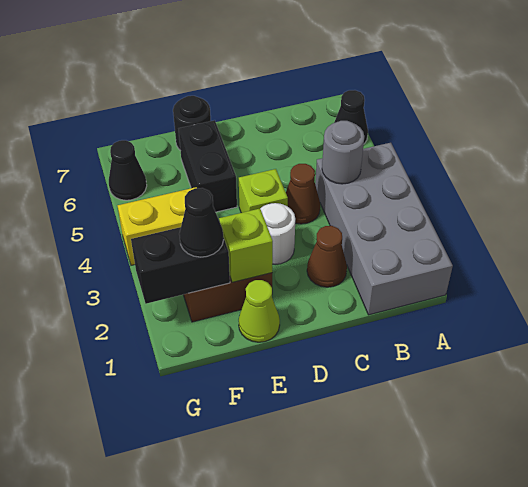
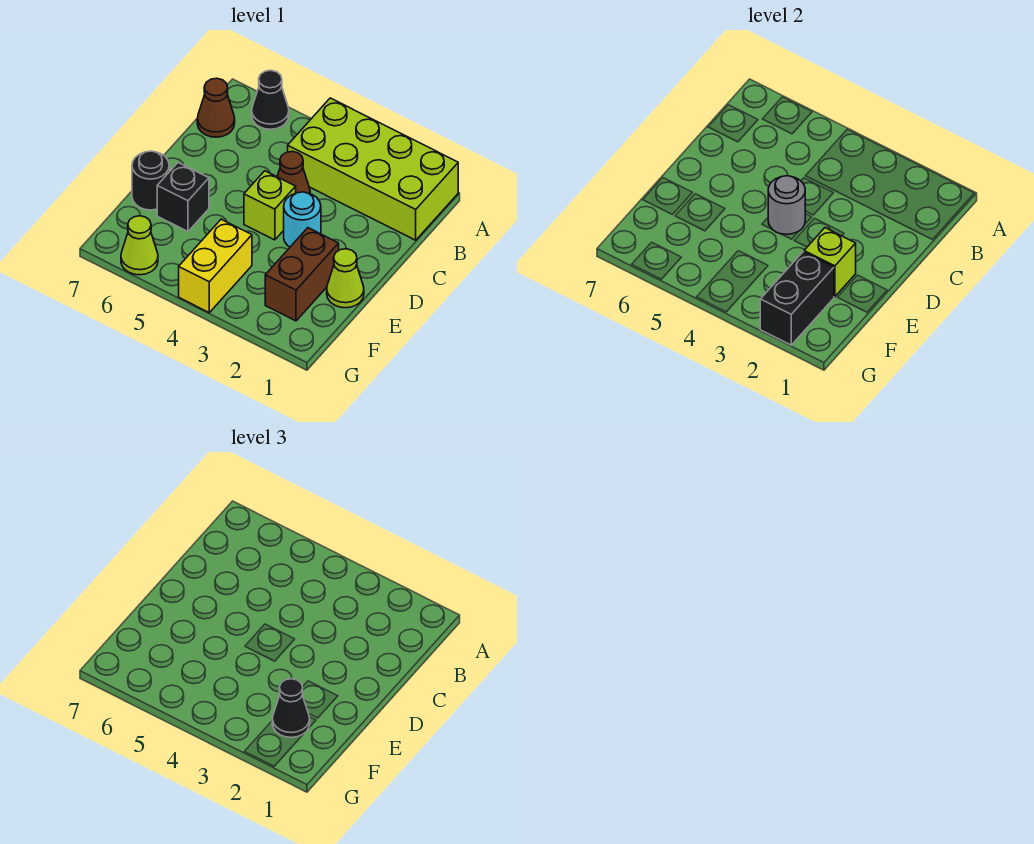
grey brick A1:B4 level 1 -> lime brick A1:B4 level 1
grey round brick B4 level 2 -> grey round brick D4 level 2
brown cone C2 level 1 -> brown cone B7 level 1
white round brick D3 level 1 -> cyan round brick D3 level 1
black brick E5:E6 level 1 -> black brick E6 level 1
black cone G6 level 1 -> lime cone G6 level 1

